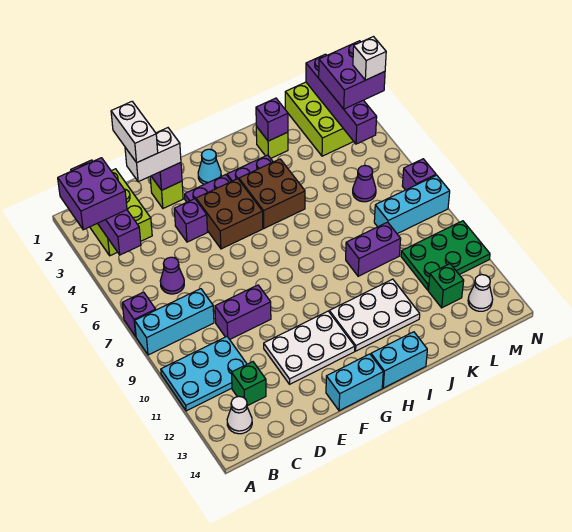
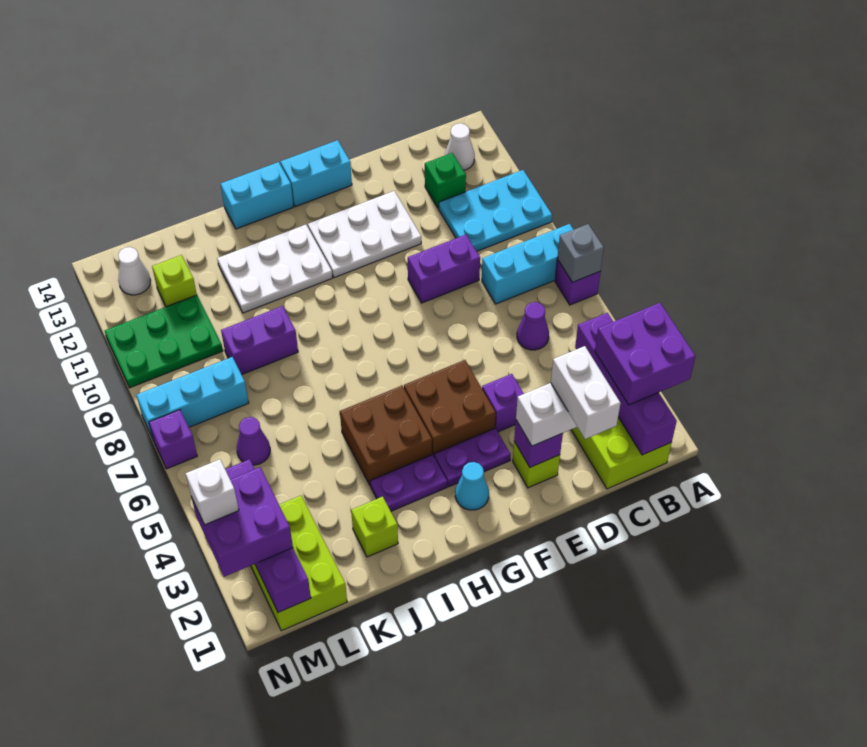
none -> grey brick A7 level 2
purple brick J2 level 2 -> none
green brick L12 level 1 -> lime brick L12 level 1

